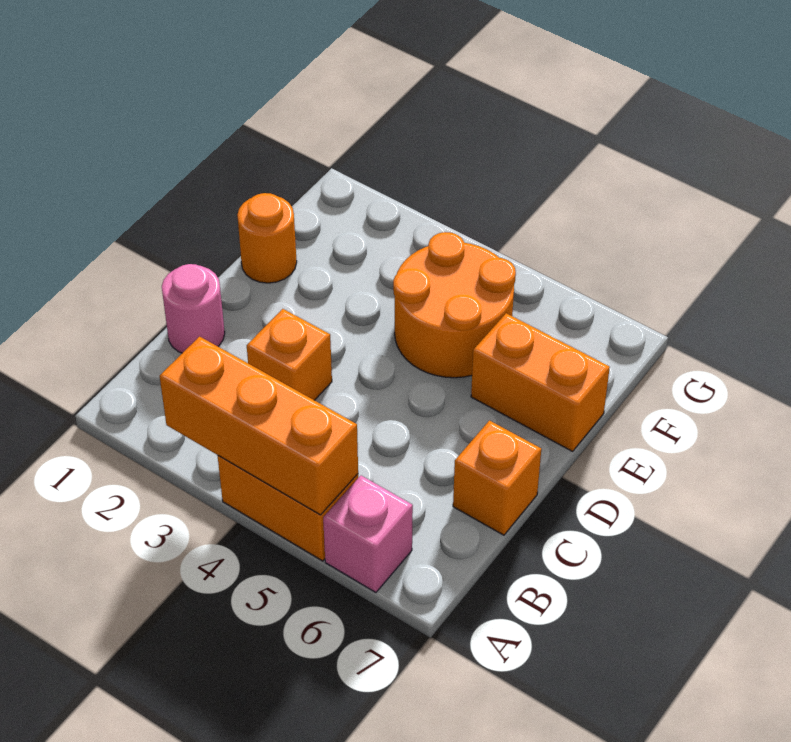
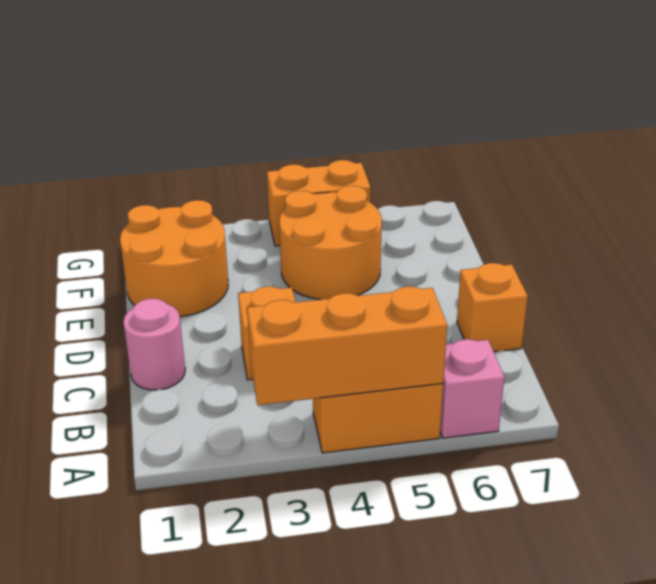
orange round brick E1 level 1 -> orange round brick E1:F2 level 1
orange brick E6:E7 level 1 -> orange brick G4:G5 level 1

